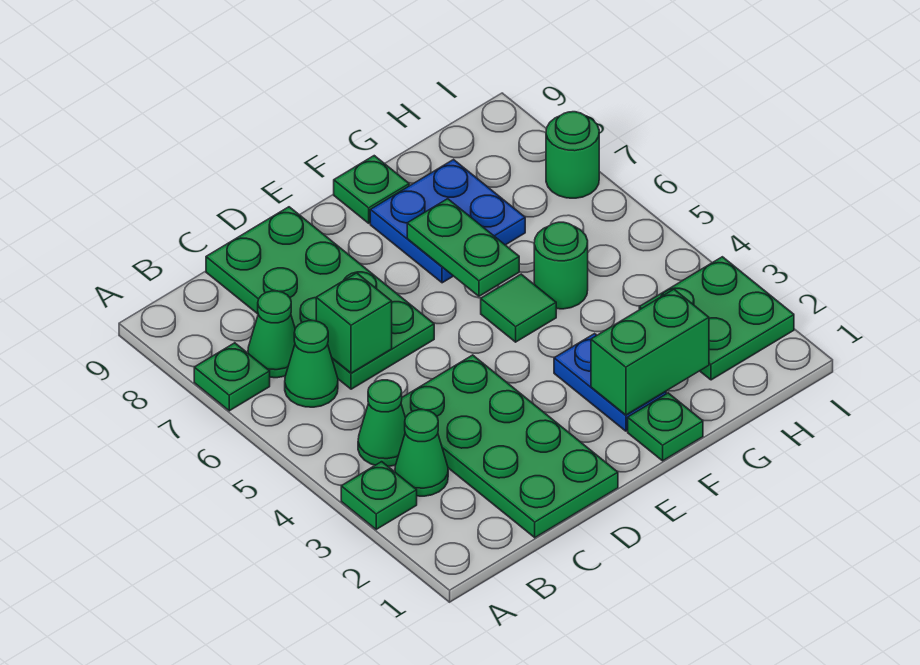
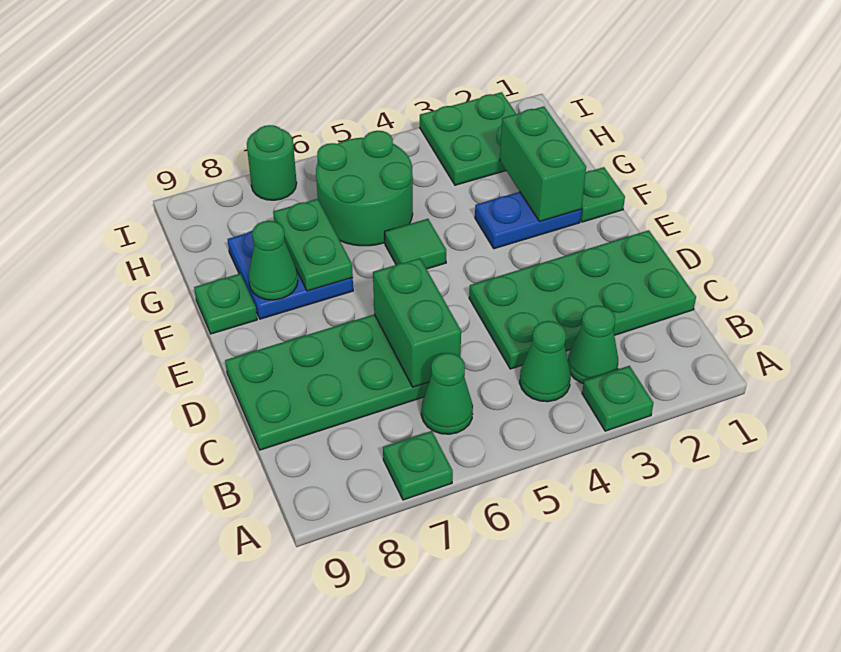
green cone B7 level 1 -> green cone F8 level 2
green brick C6 level 2 -> green brick C6:D6 level 2
green plate F6:F7 level 2 -> green plate F7:G7 level 2
green round brick G5 level 1 -> green round brick G5:H6 level 1

